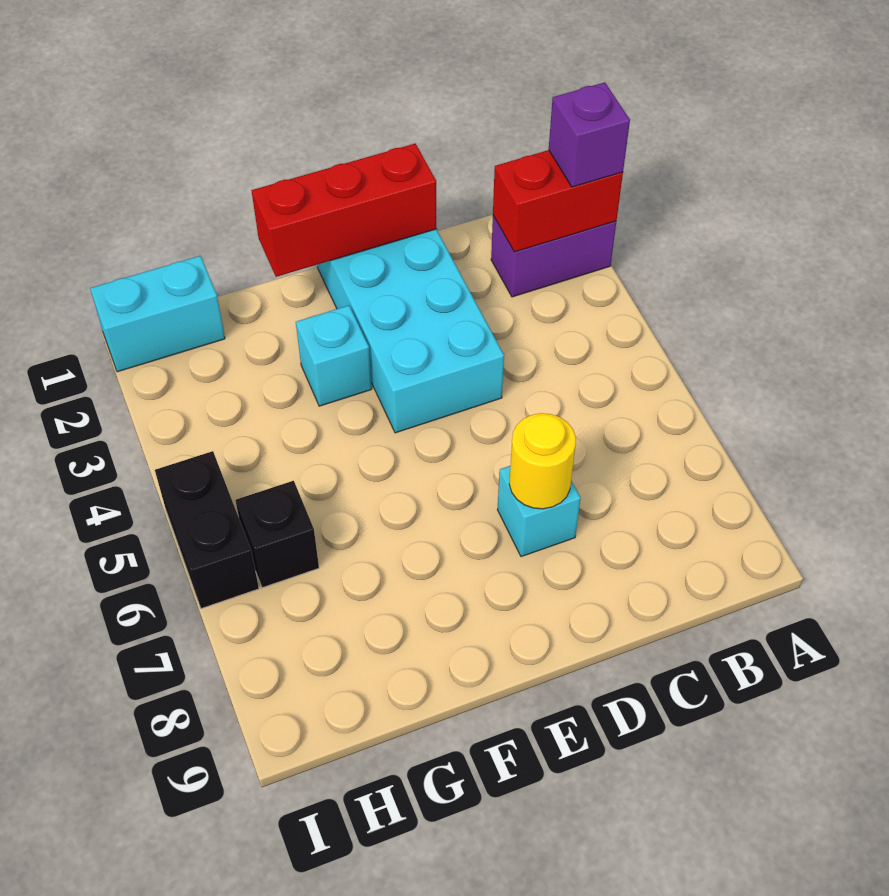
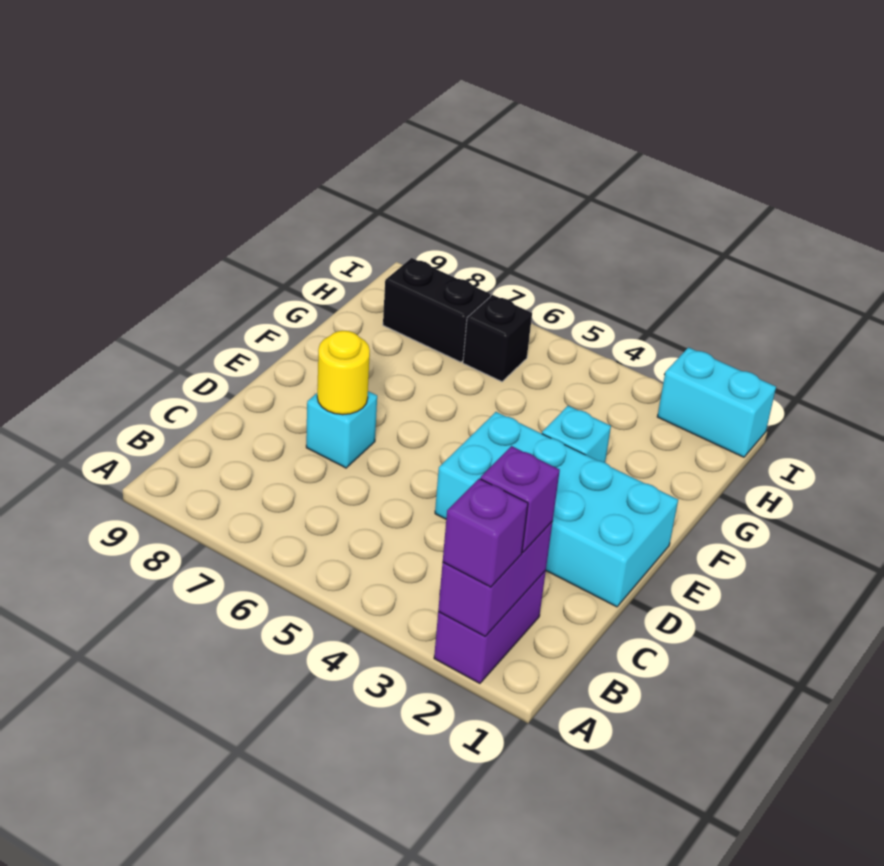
red brick A2:B2 level 2 -> purple brick A2:B2 level 2
none -> purple brick B2 level 3
red brick D1:F1 level 2 -> none
cyan brick H1:I1 level 1 -> cyan brick I1:I2 level 1
black brick I5:I6 level 1 -> black brick H7:H8 level 1

